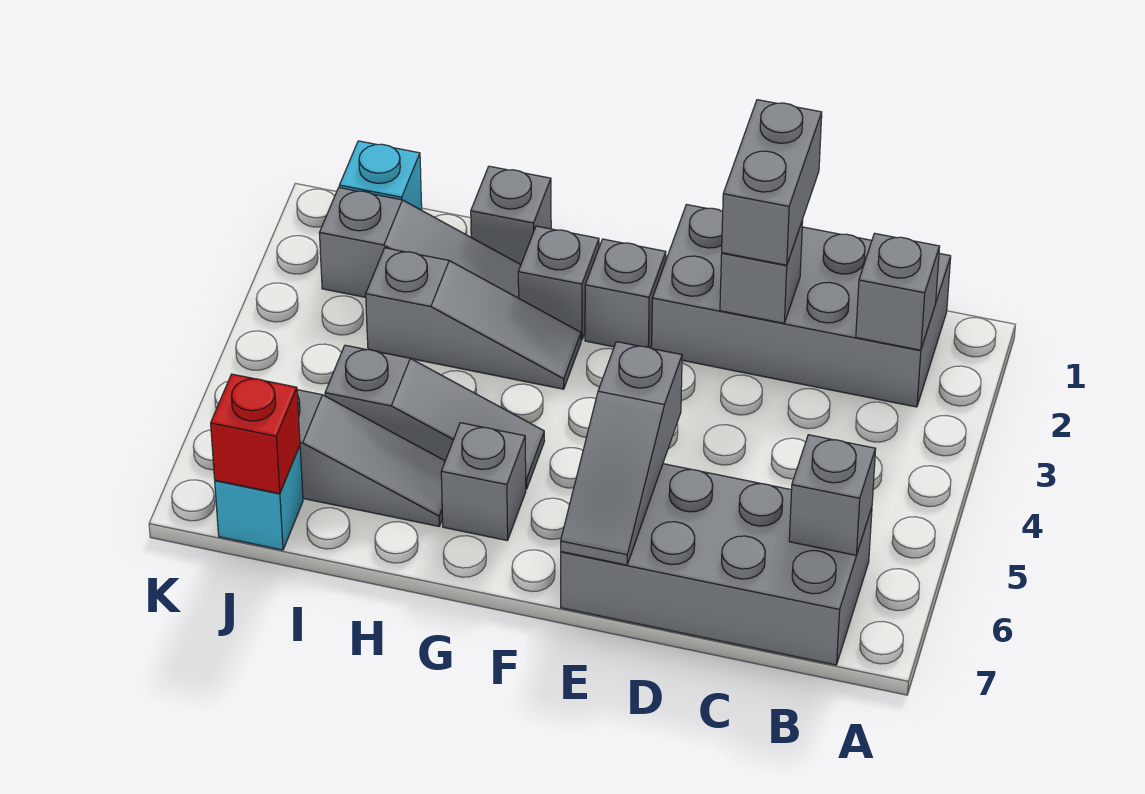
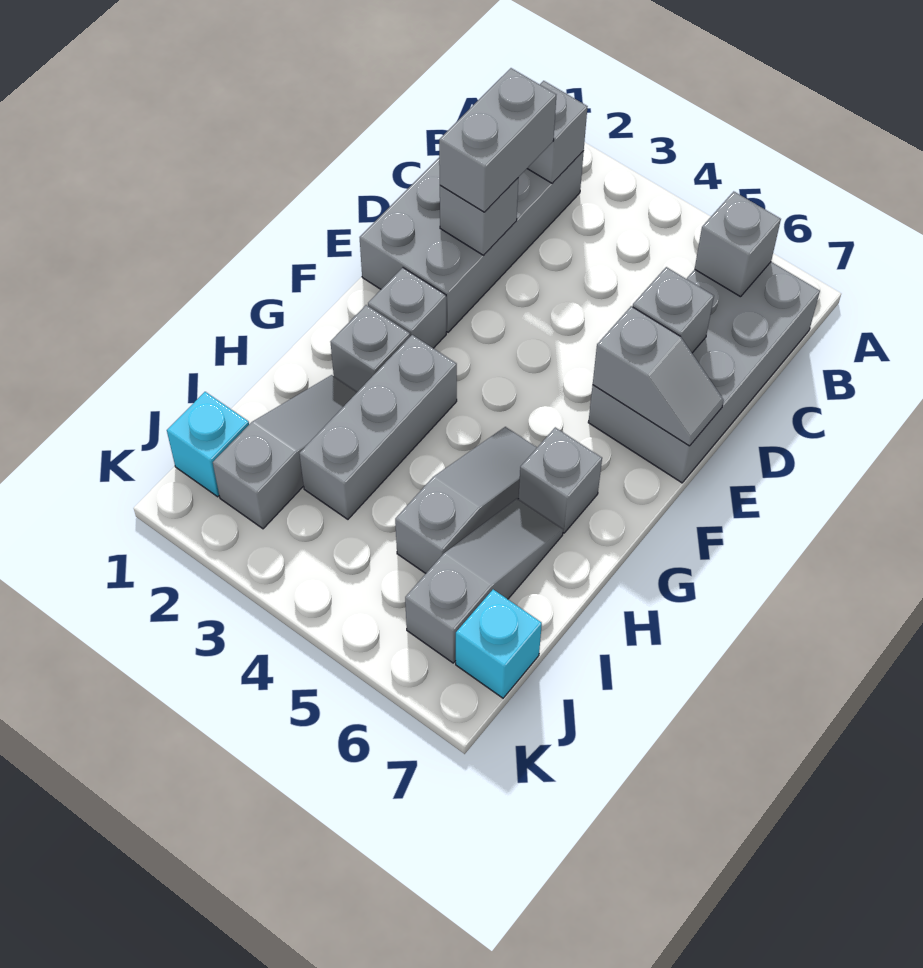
grey brick D1:D2 level 3 -> grey brick C2:D2 level 3
grey slope E5:E7 level 2 top 5 -> grey slope E6:E7 level 2 top 6
grey slope G3:I3 level 1 top I -> grey brick G3:I3 level 1
grey brick H1 level 1 -> grey brick D6 level 2
red brick J7 level 2 -> none

